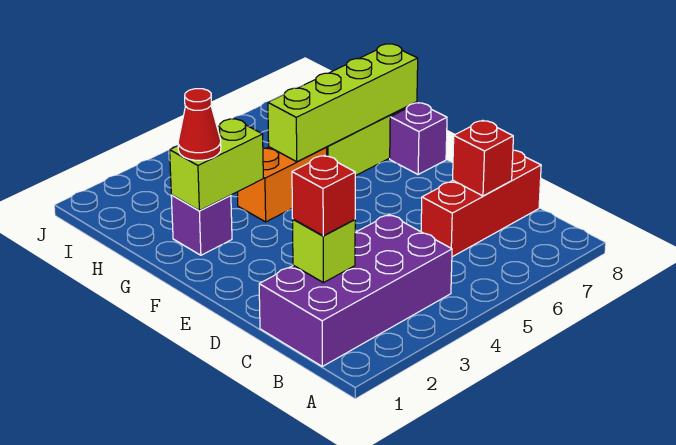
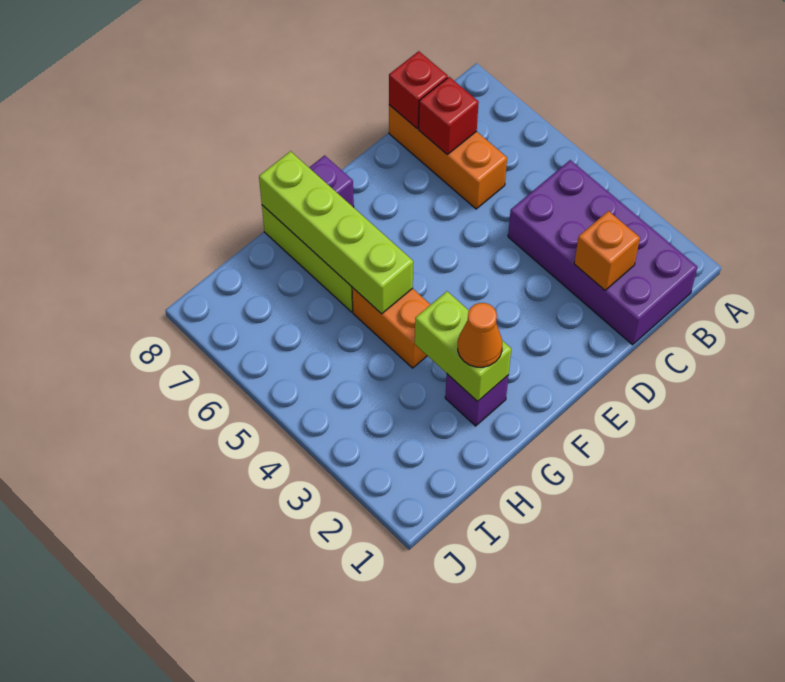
lime brick C2 level 2 -> orange brick C2 level 2
red brick C2 level 3 -> red brick C8 level 2
red brick C6:C8 level 1 -> orange brick C6:C8 level 1
red cone G2 level 3 -> orange cone G2 level 3

